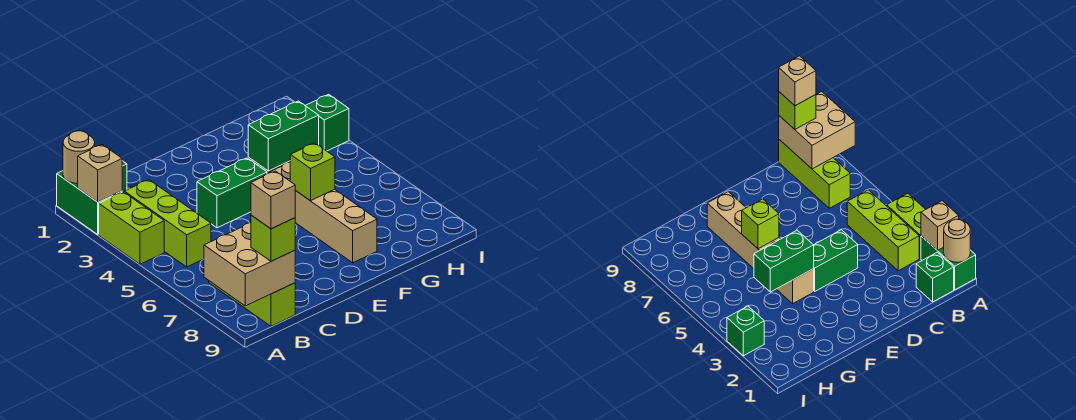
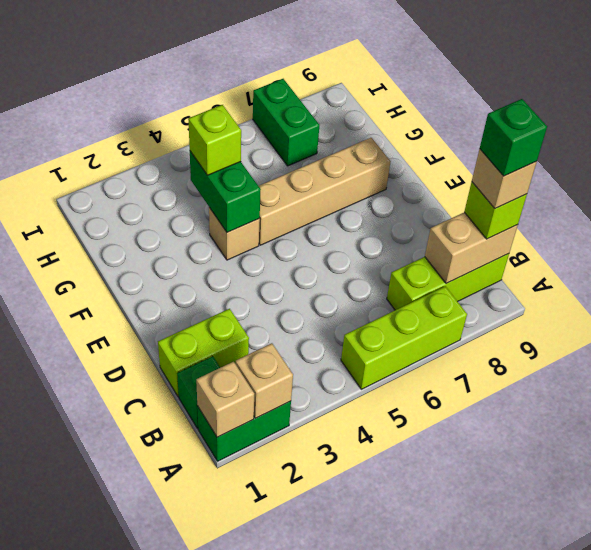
tan round brick A1 level 2 -> tan brick A1 level 2
lime brick A3:A4 level 1 -> lime brick C1:C2 level 1
tan brick A8:B9 level 2 -> tan brick B8:B9 level 2
lime brick B3:B5 level 1 -> lime brick A5:A7 level 1
green brick D4:E4 level 1 -> green brick H7:I7 level 1
lime brick F6 level 2 -> lime brick G4 level 3
green brick I3 level 1 -> green brick B9 level 5

